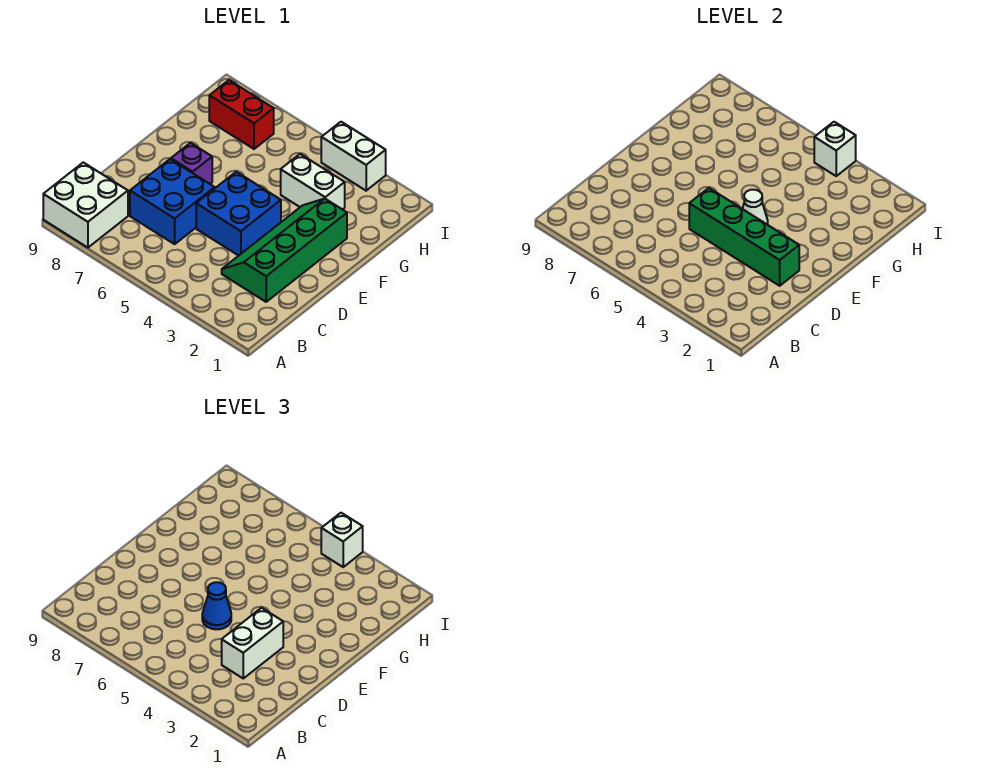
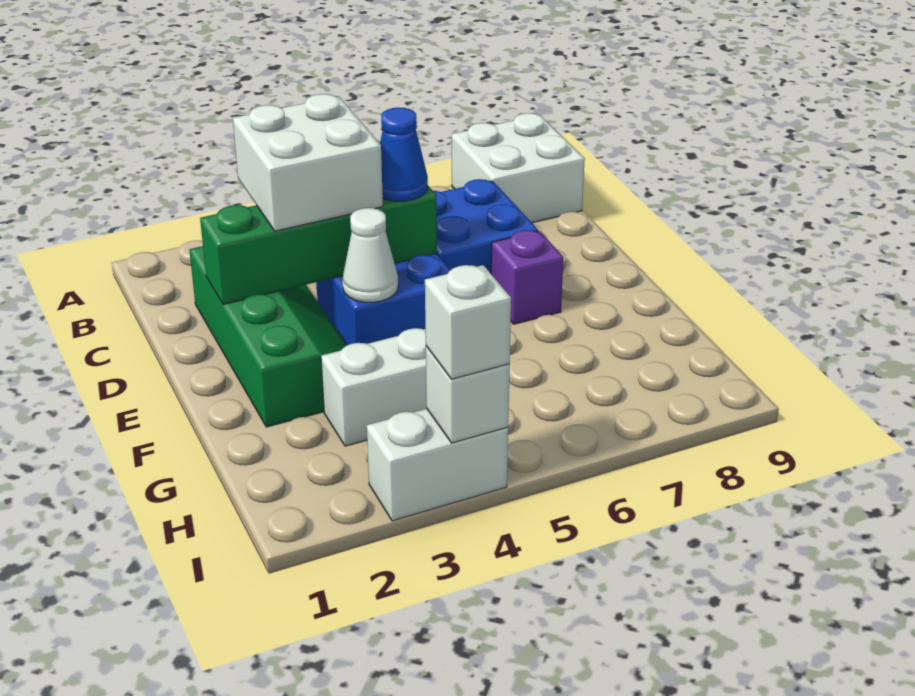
white brick C3:D3 level 3 -> white brick C3:D4 level 3
red brick H7:H8 level 1 -> none

